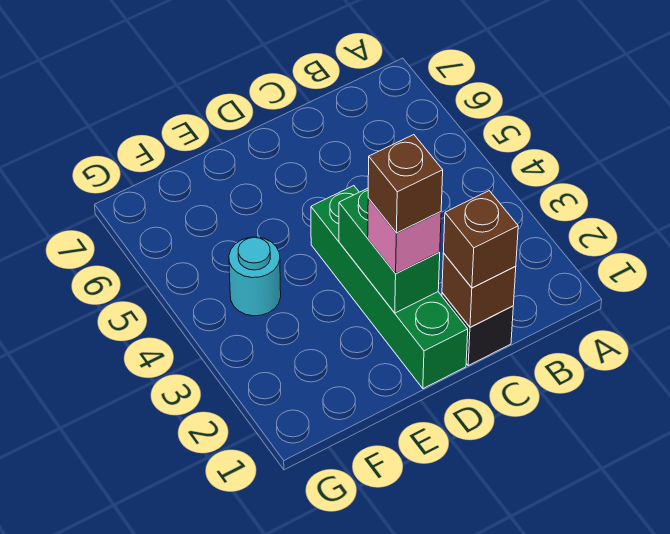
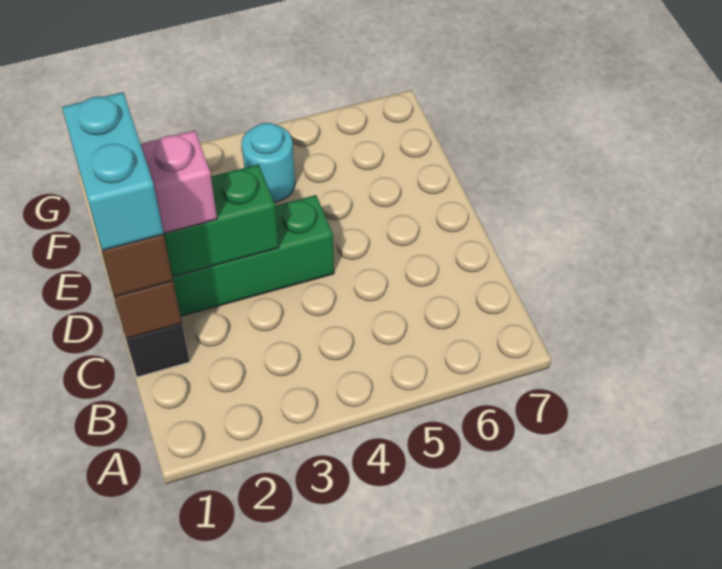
none -> cyan brick C1:D1 level 4
brown brick D2 level 4 -> none

